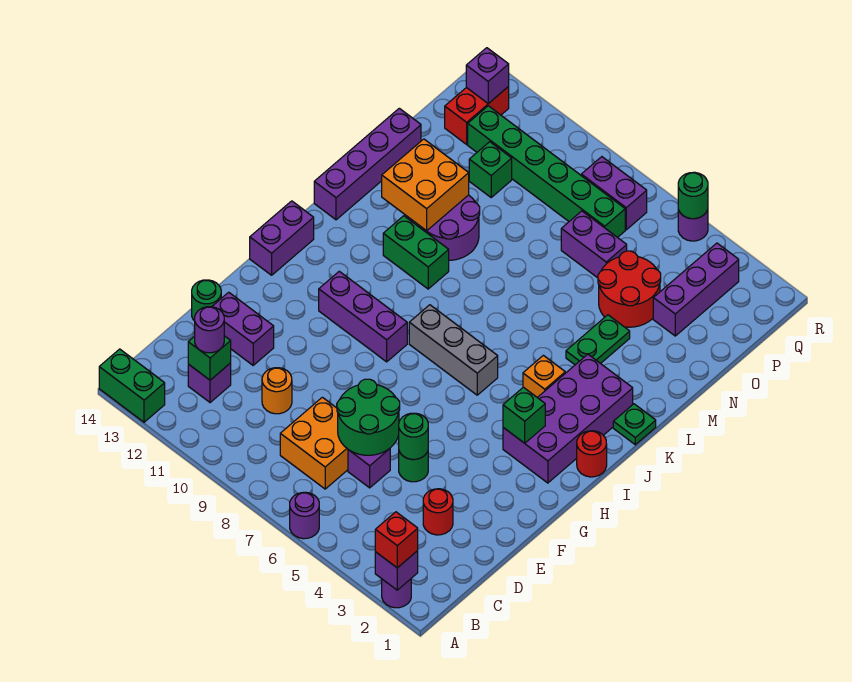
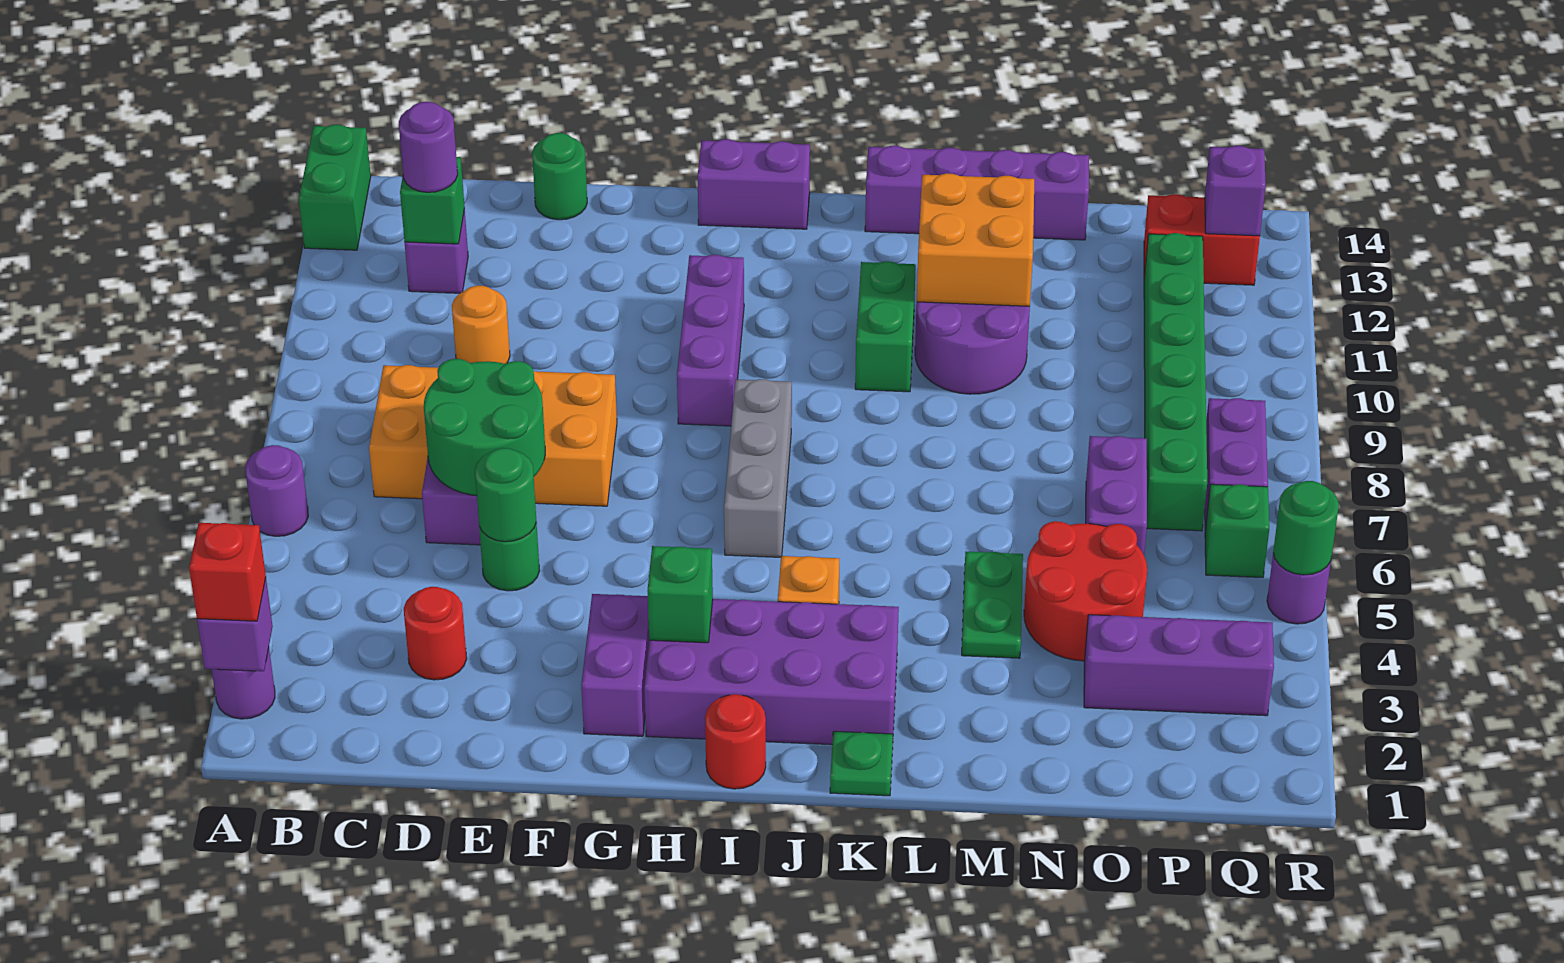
orange brick C7:D8 level 1 -> orange brick C7:F8 level 1
purple brick E12:E13 level 1 -> purple brick G2:G3 level 1
green plate L4:M4 level 1 -> green plate M4:M5 level 1
green brick O11 level 1 -> green brick Q6 level 1

